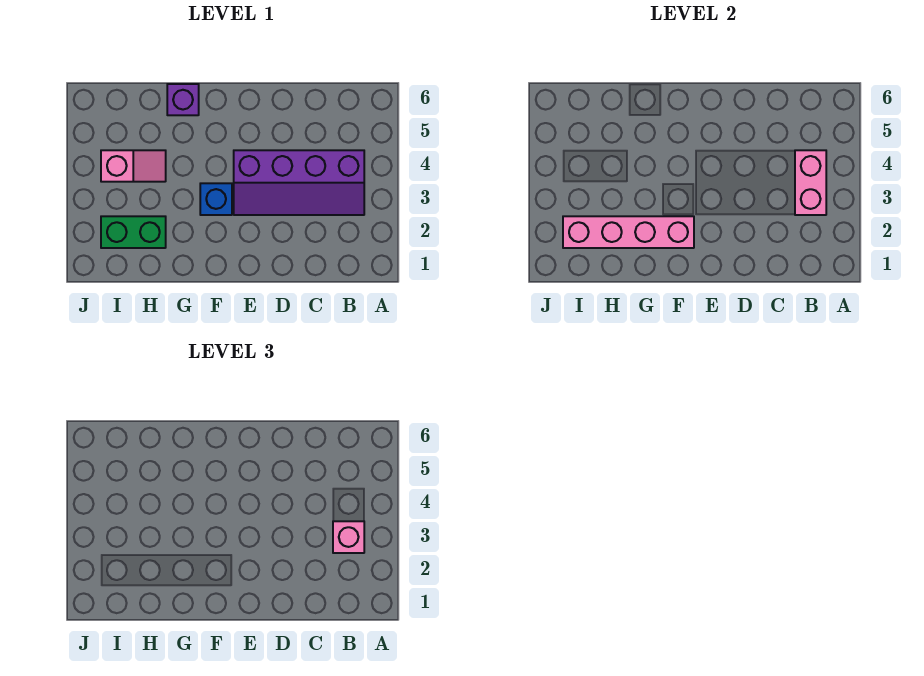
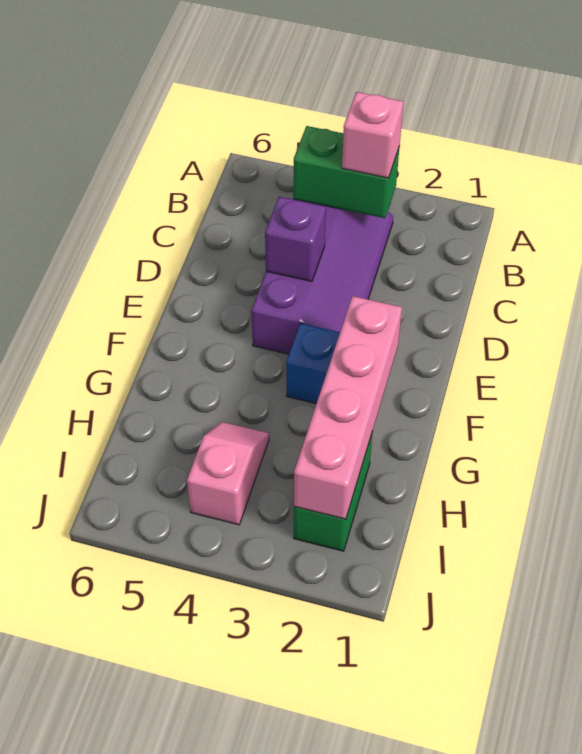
pink brick B3:B4 level 2 -> green brick B3:B4 level 2
purple brick G6 level 1 -> purple brick D4 level 2

